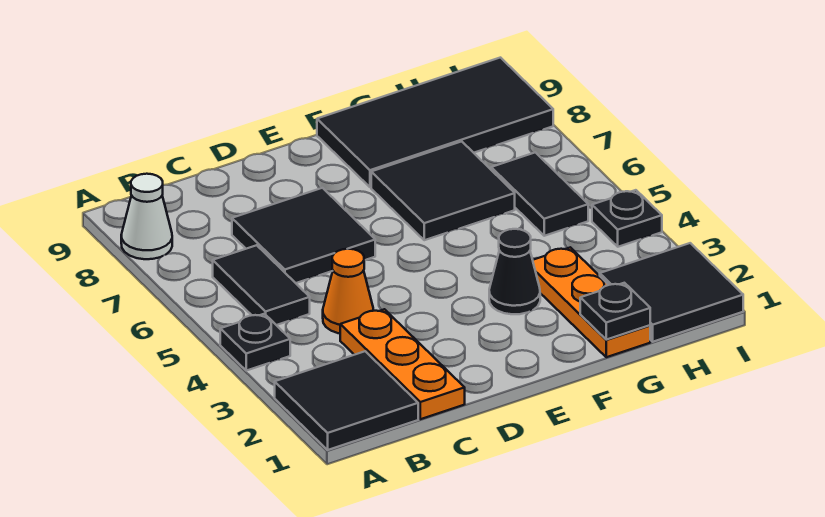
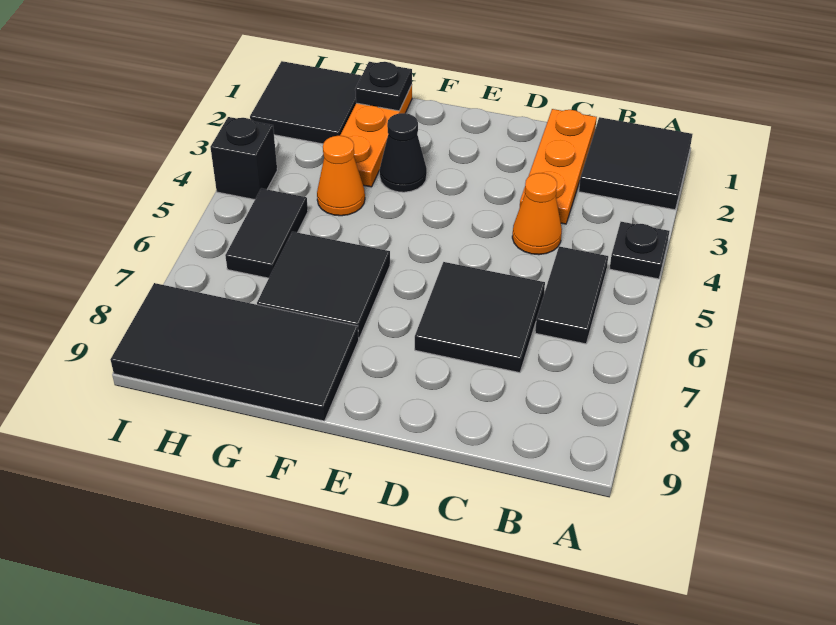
white cone A8 level 1 -> none
none -> orange cone G4 level 1
black plate I4 level 1 -> black brick I4 level 1

